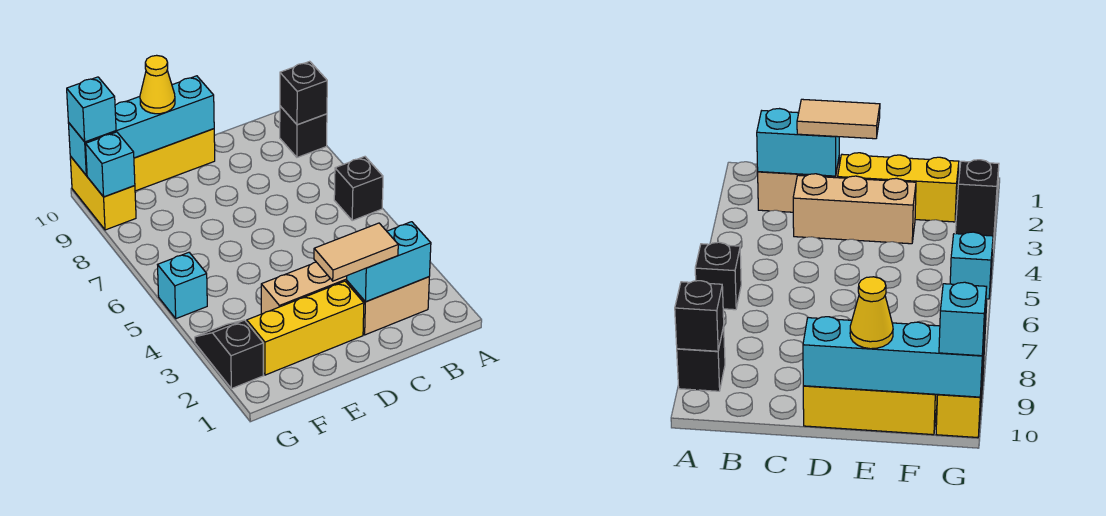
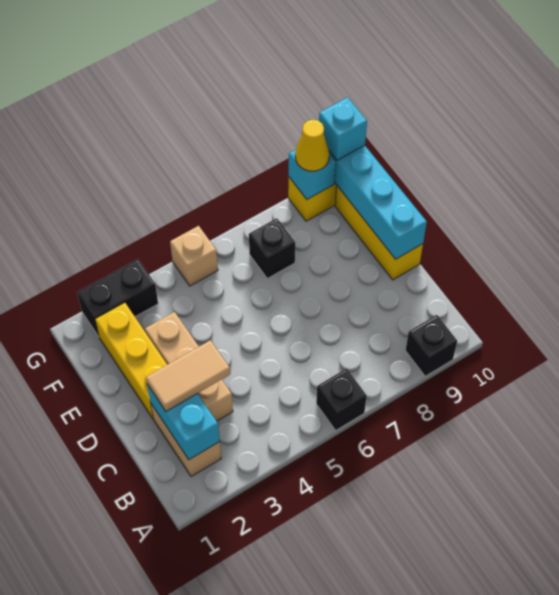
black brick A9 level 2 -> black brick F7 level 1
tan tile C2:D2 level 3 -> tan tile C2:C3 level 3
yellow cone E10 level 3 -> yellow cone G9 level 3
black slope G2:G3 level 1 top 2 -> black brick G2:G3 level 1
cyan brick G5 level 1 -> tan brick G5 level 1

